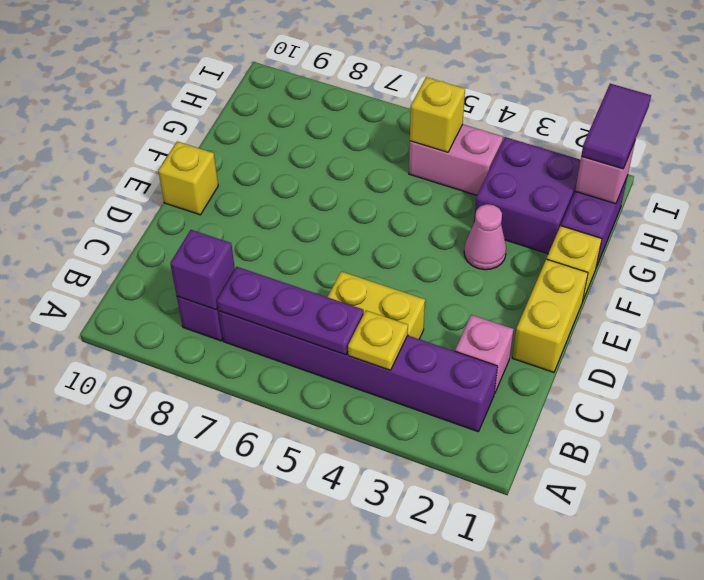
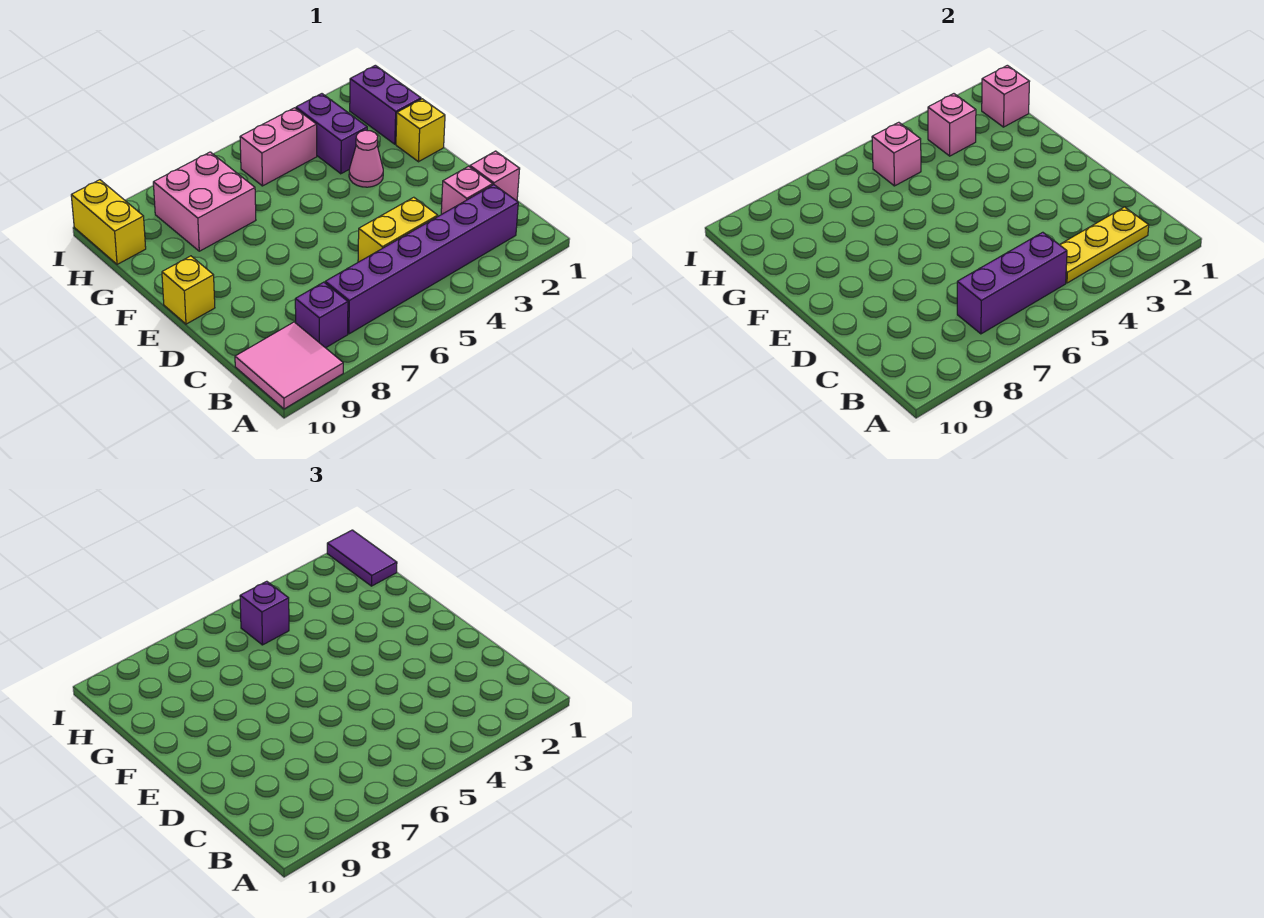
none -> pink tile A9:B10 level 1
yellow plate B4 level 2 -> yellow plate B2:B4 level 2
purple plate B5:B7 level 2 -> purple brick B5:B7 level 2
purple brick B8 level 2 -> purple brick H5 level 3
none -> pink brick C1 level 1
yellow brick D1:E1 level 1 -> yellow brick H10:I10 level 1
purple brick G2:H3 level 1 -> purple brick G3:H3 level 1
none -> pink brick G7:H8 level 1
none -> pink brick H3 level 2
yellow brick H5 level 2 -> pink brick H5 level 2

